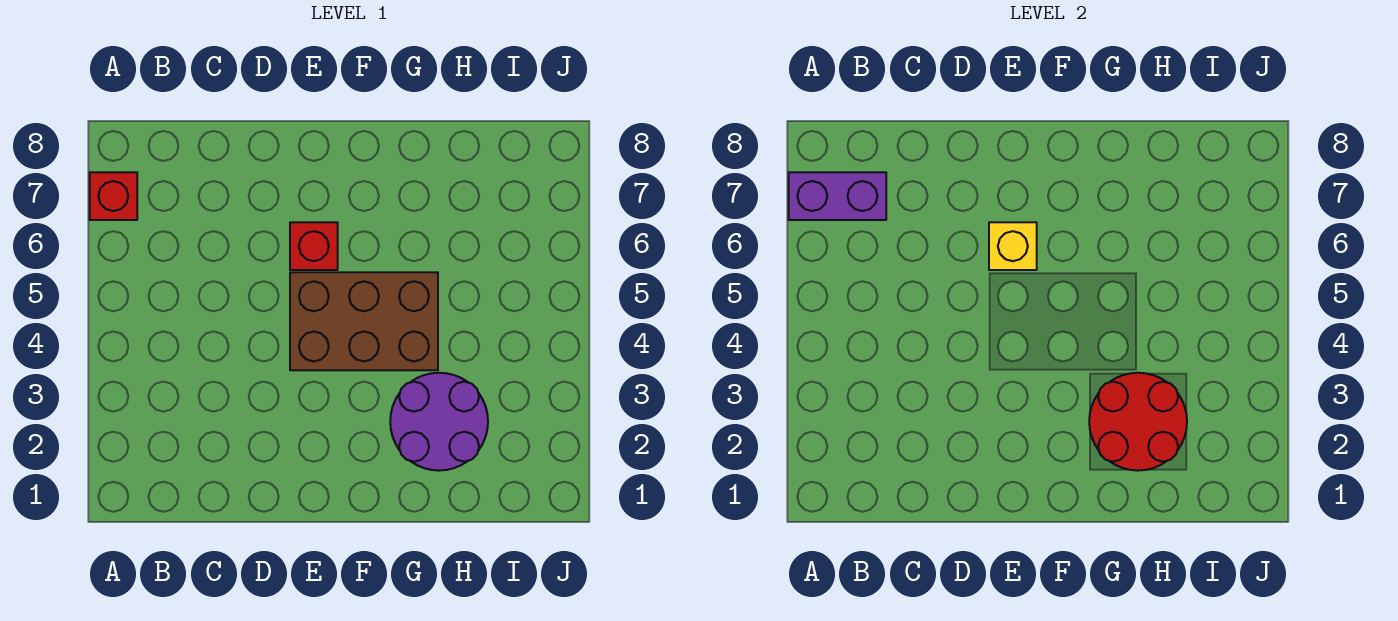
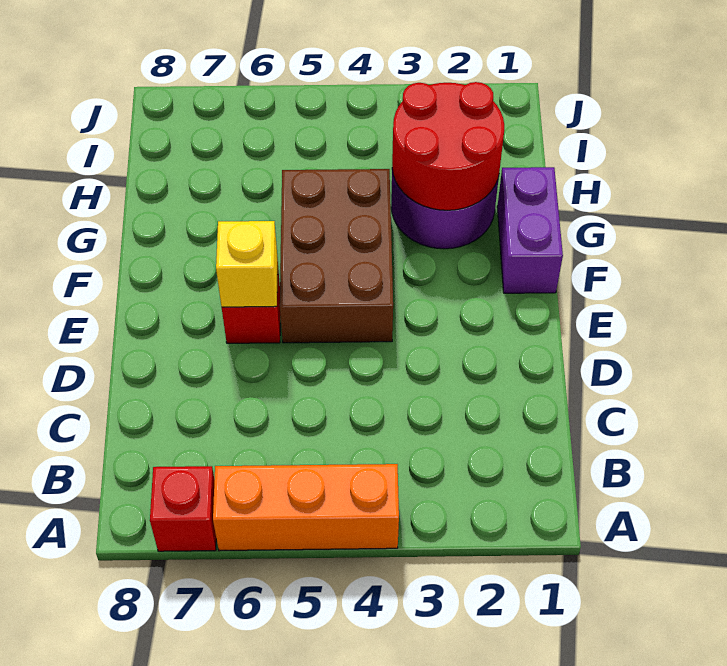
none -> orange brick A4:A6 level 1
purple brick A7:B7 level 2 -> purple brick F1:G1 level 1

